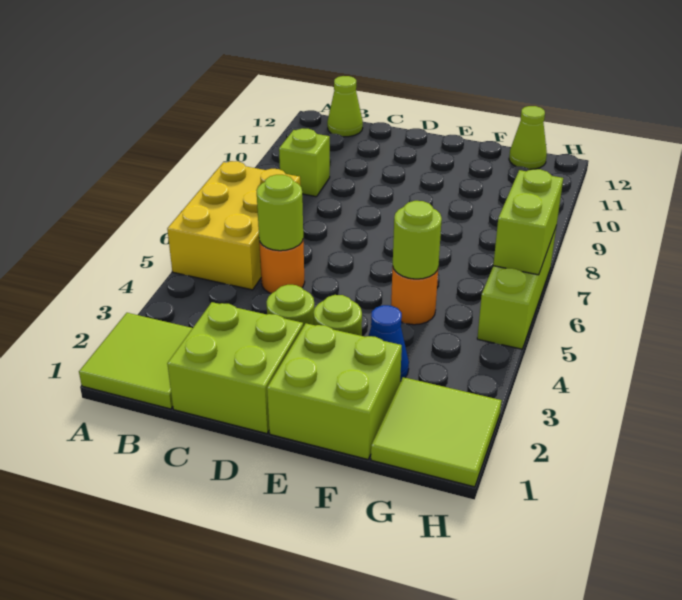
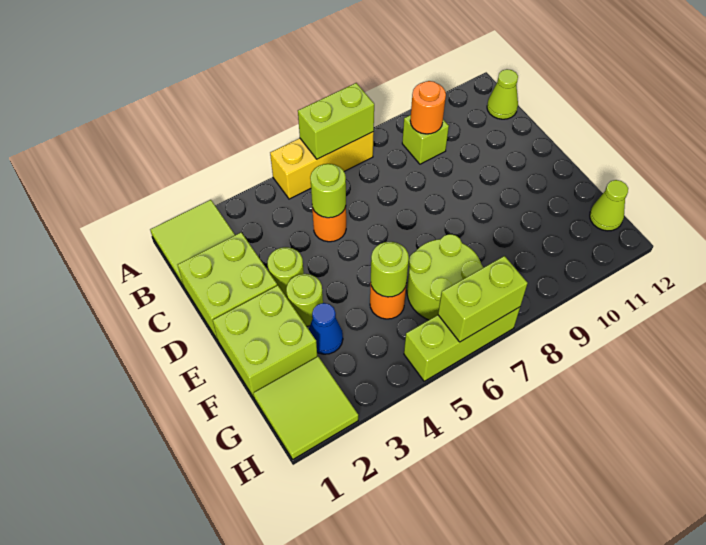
yellow brick A5:B7 level 1 -> yellow brick A5:A7 level 1
none -> lime brick A6:A7 level 2
none -> orange round brick B9 level 2
none -> lime round brick F6:G7 level 1

